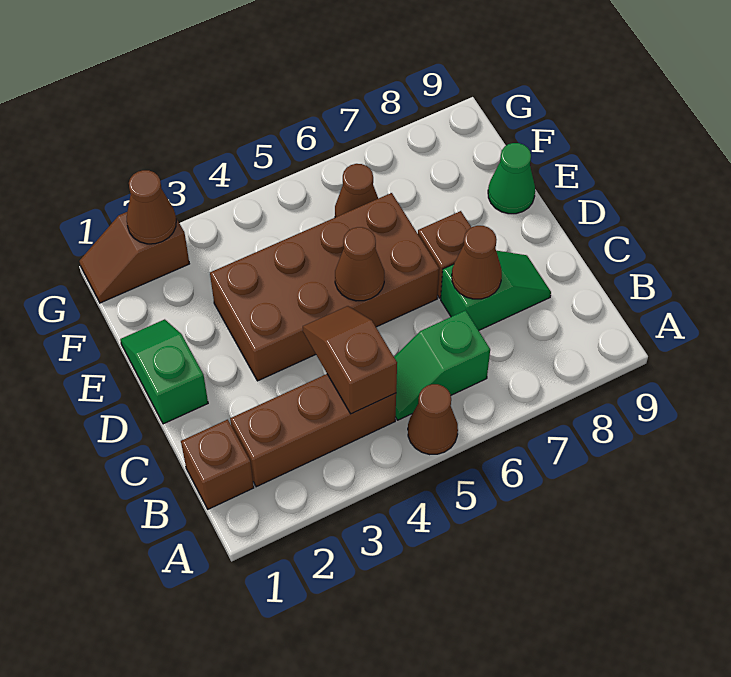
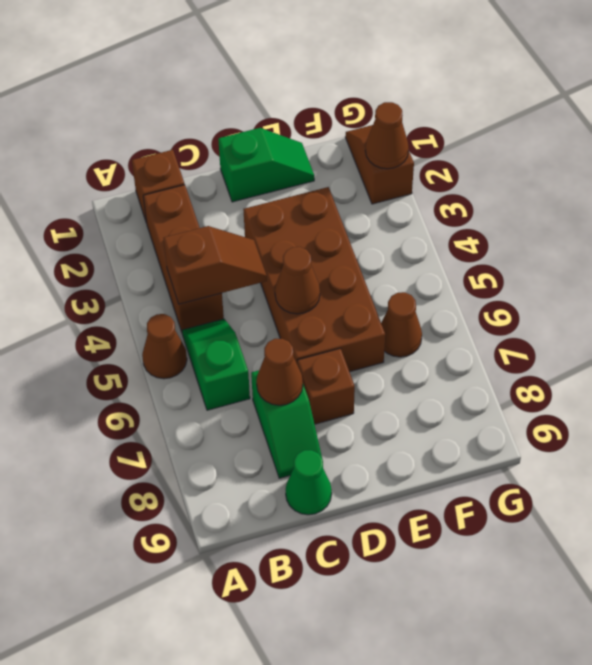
green cone E9 level 1 -> green cone C9 level 1

